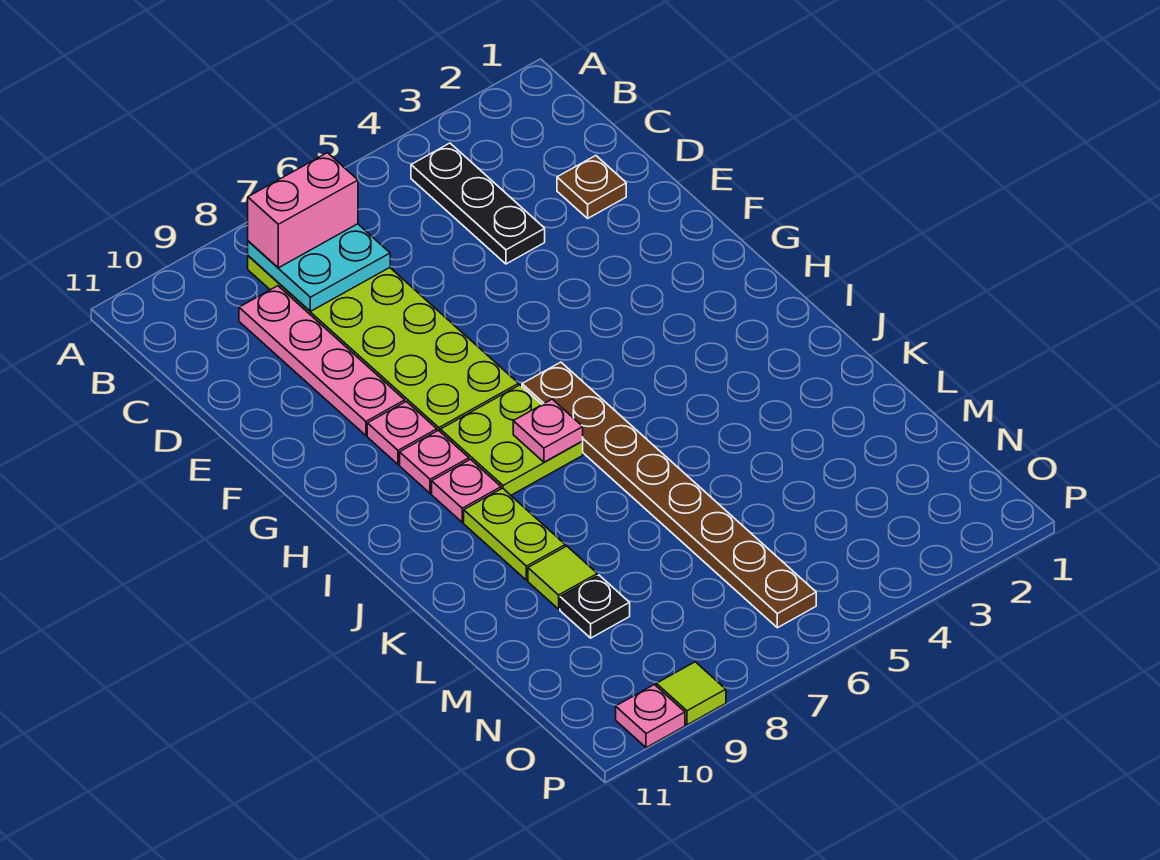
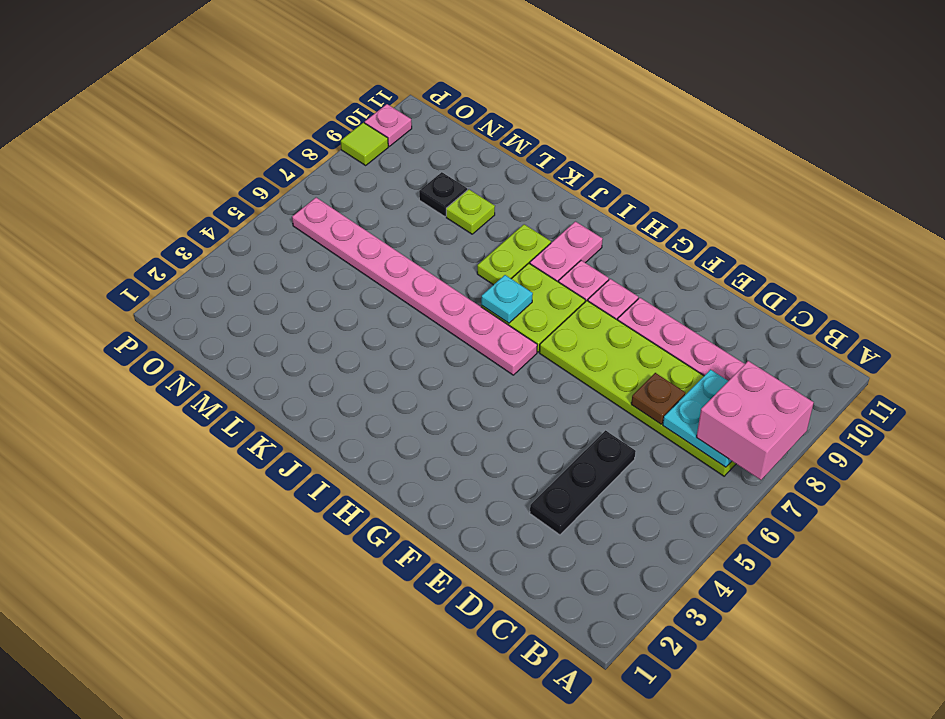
black plate B4:D4 level 1 -> black plate D3:D5 level 1
pink brick B7:B8 level 3 -> pink brick A7:B8 level 3
brown plate D2 level 1 -> brown plate D7 level 2
brown plate H6:O6 level 1 -> pink plate H6:O6 level 1
pink plate I7 level 2 -> cyan plate I7 level 2
pink plate I9 level 1 -> pink plate I9:I10 level 1
lime plate J9:K9 level 1 -> lime plate J8:J9 level 1
lime tile L9 level 1 -> lime plate L9 level 1

